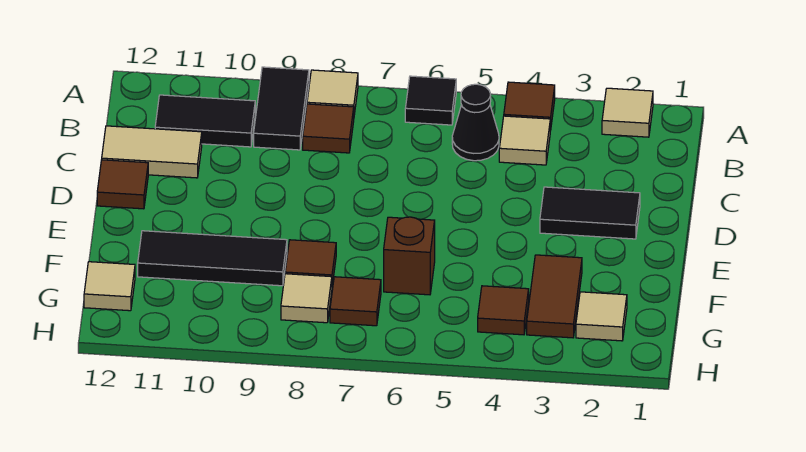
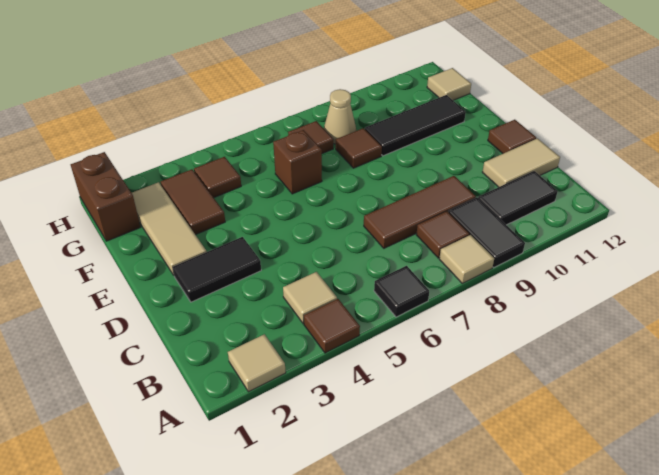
black cone B5 level 1 -> none
none -> brown tile C7:C9 level 1
none -> brown brick G1:H1 level 1
tan tile G2 level 1 -> tan tile E2:G2 level 1
tan tile G8 level 1 -> tan cone G8 level 1

